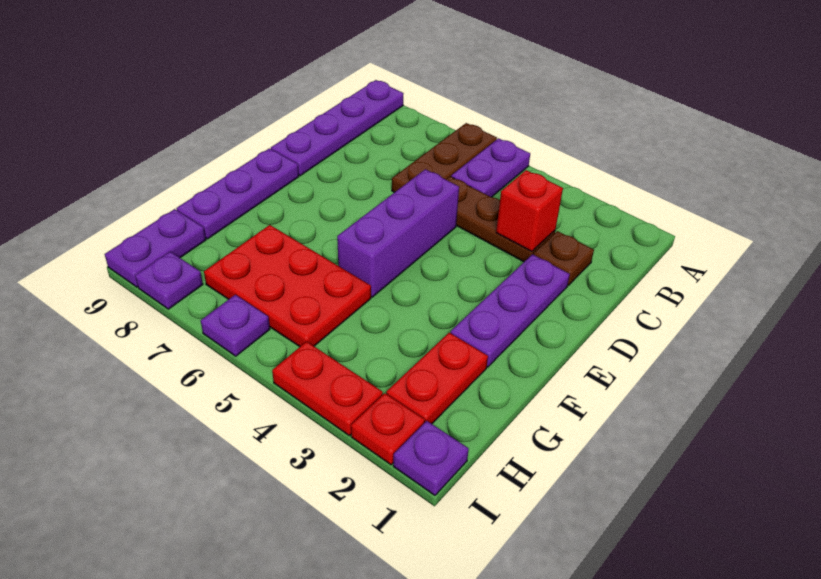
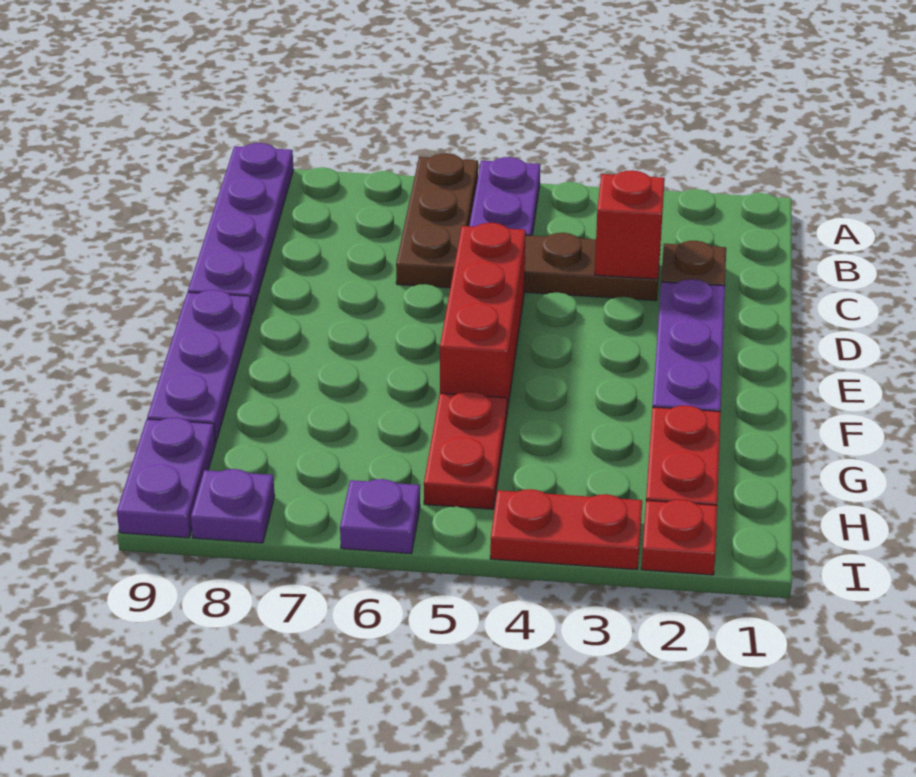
purple brick D5:F5 level 1 -> red brick D5:F5 level 1
red plate G5:H7 level 1 -> red plate G5:H5 level 1
purple plate I1 level 1 -> none

